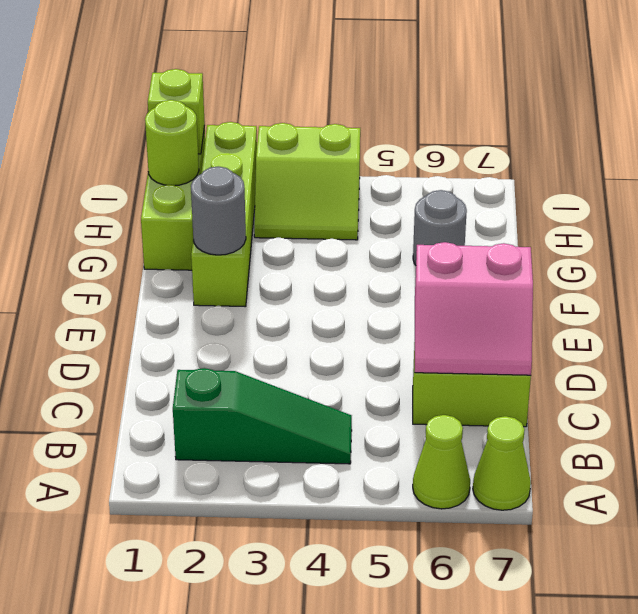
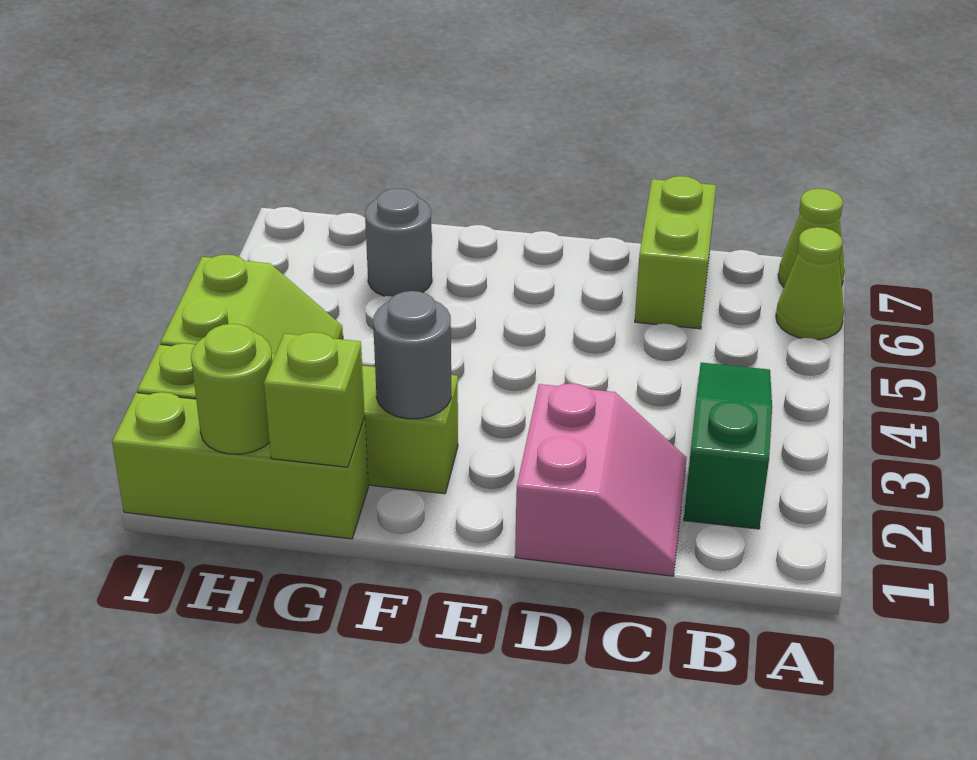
pink slope C6:D7 level 2 top D -> pink slope C1:D2 level 1 top D
lime brick I1 level 2 -> lime brick G1 level 2

